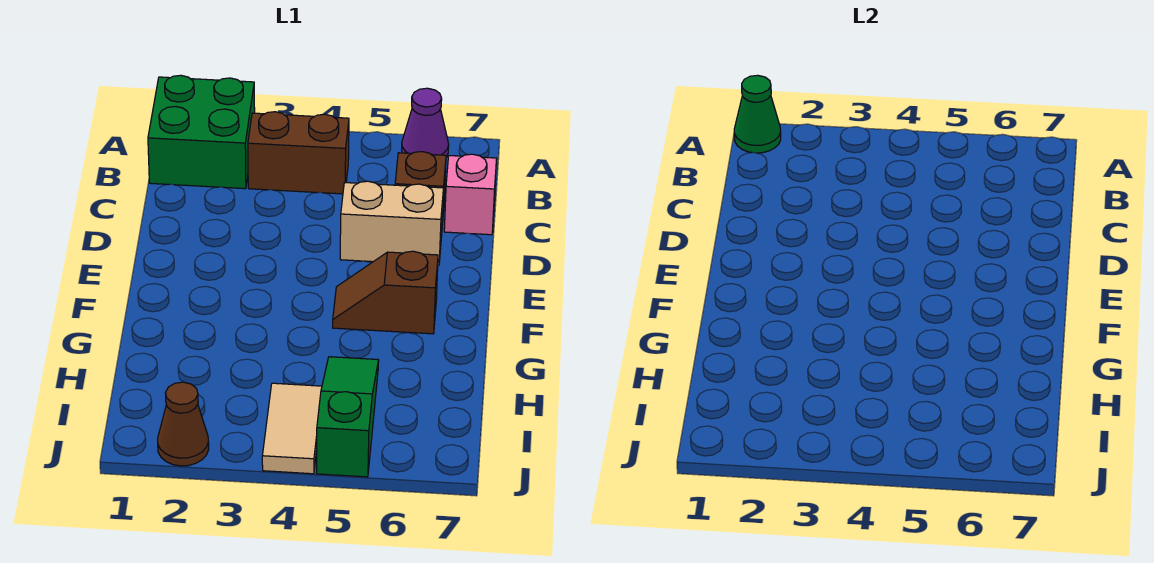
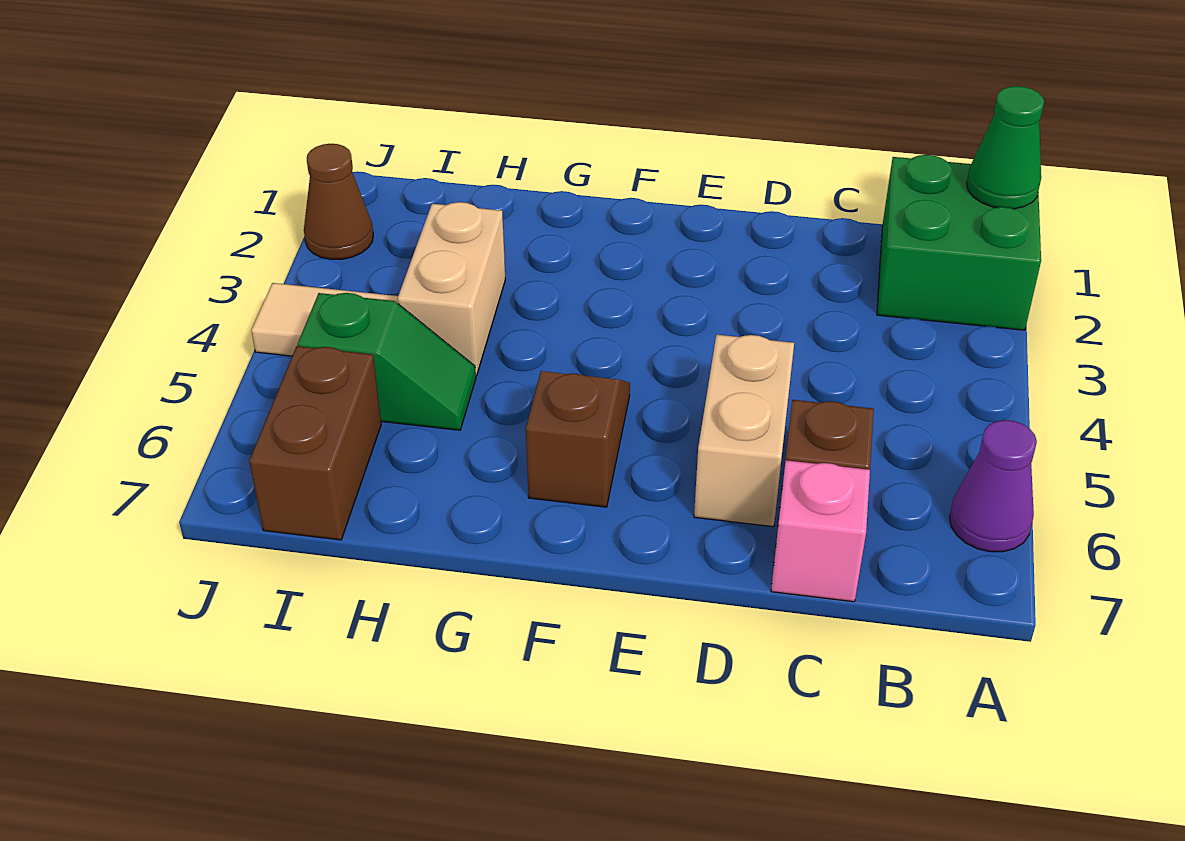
brown brick B3:B4 level 1 -> brown brick I6:I7 level 1
none -> tan brick H3:H4 level 1
green slope H5:J5 level 1 top J -> green slope H5:I5 level 1 top I

